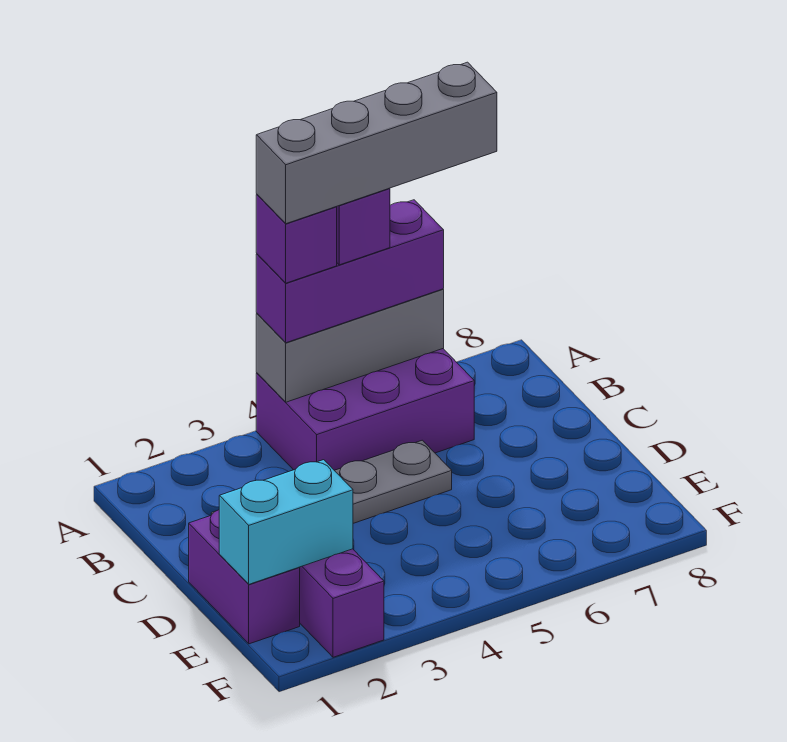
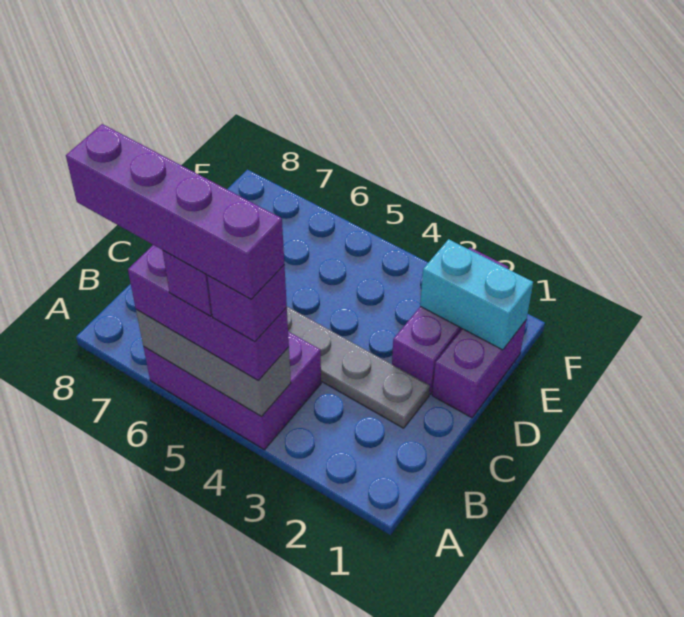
grey brick A4:A7 level 5 -> purple brick A4:A7 level 5

